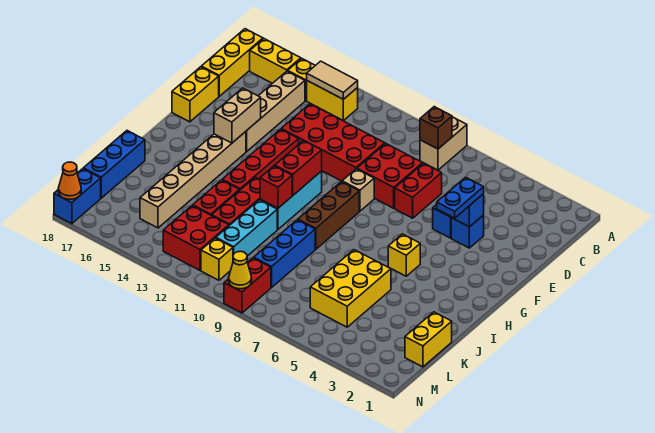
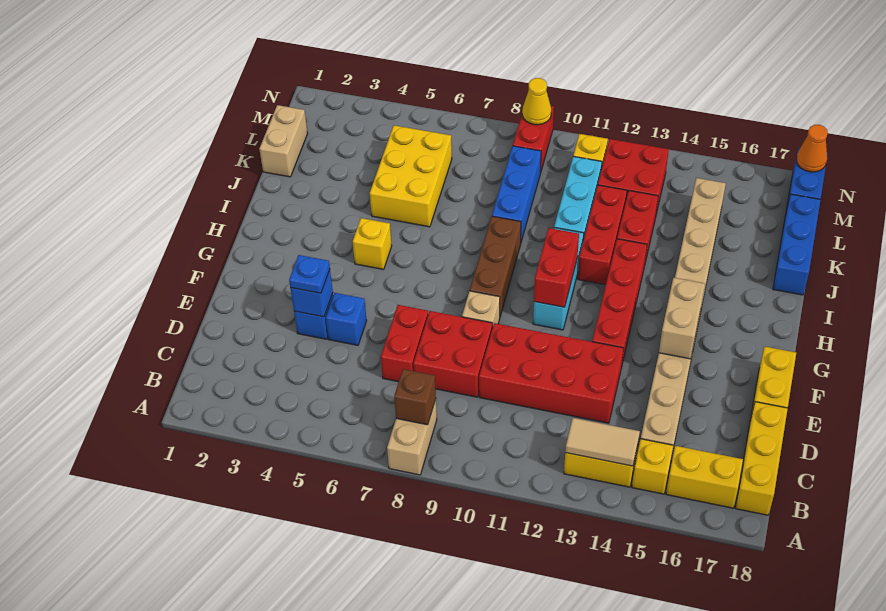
blue plate E4:F4 level 3 -> blue plate E4 level 3
red brick I11 level 2 -> none
yellow brick K1:L1 level 1 -> tan brick K1:L1 level 1

